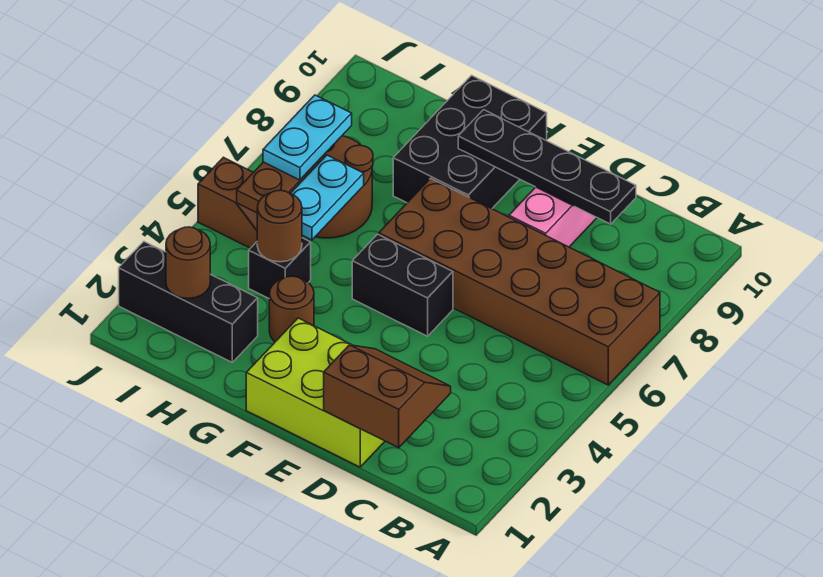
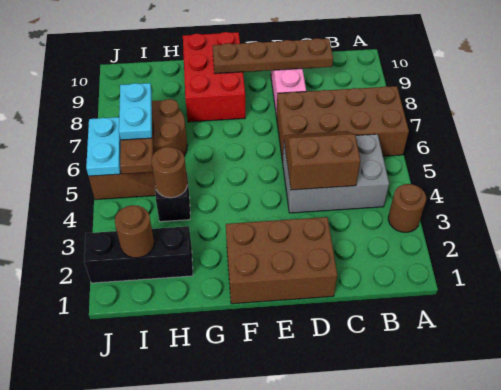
brown brick A6:F7 level 1 -> brown brick A6:D7 level 1
none -> grey brick B4:D5 level 1
brown slope C1:D2 level 2 top 1 -> brown slope C4:D5 level 2 top 4
black plate C9:F9 level 2 -> brown plate C9:F9 level 2
lime brick D1:F2 level 1 -> brown brick D1:F2 level 1
black brick E5:F5 level 1 -> none
black brick F8:G10 level 1 -> red brick F8:G10 level 1
brown round brick G3 level 1 -> brown round brick A3 level 1
cyan plate H5:H6 level 2 -> cyan plate J5:J6 level 2

